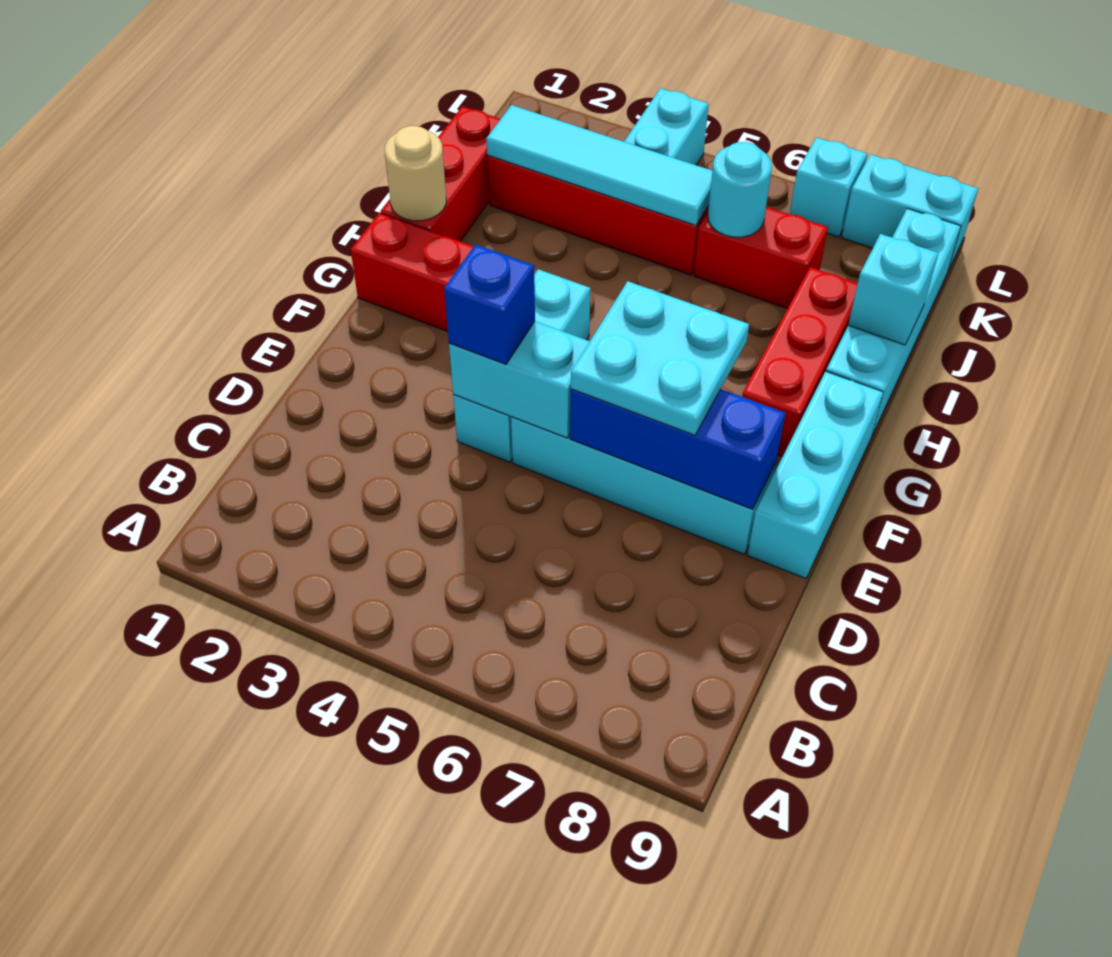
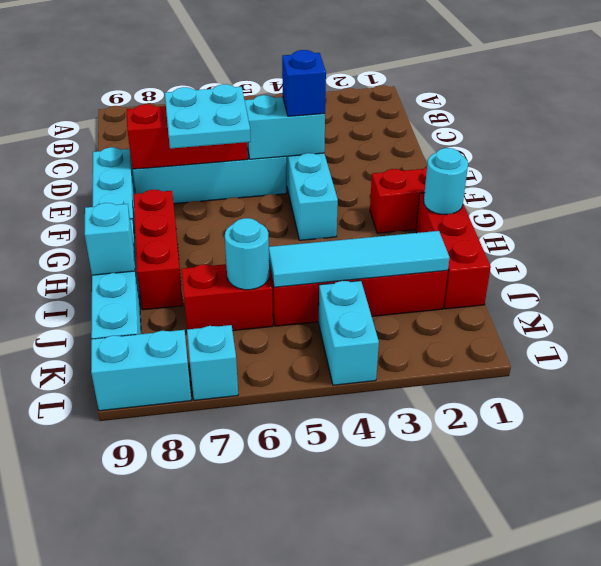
blue brick E6:E8 level 2 -> red brick E6:E8 level 2
tan round brick H1 level 2 -> cyan round brick H1 level 2

